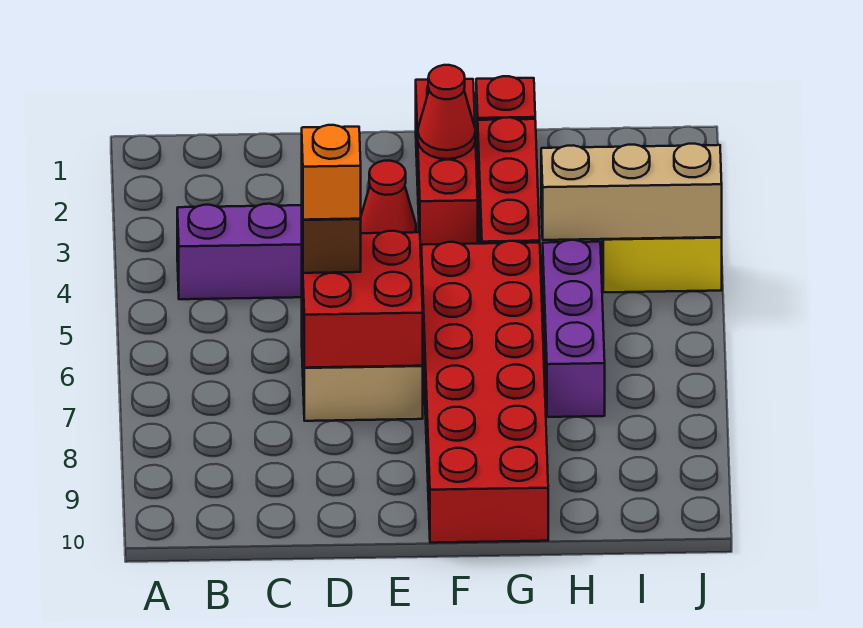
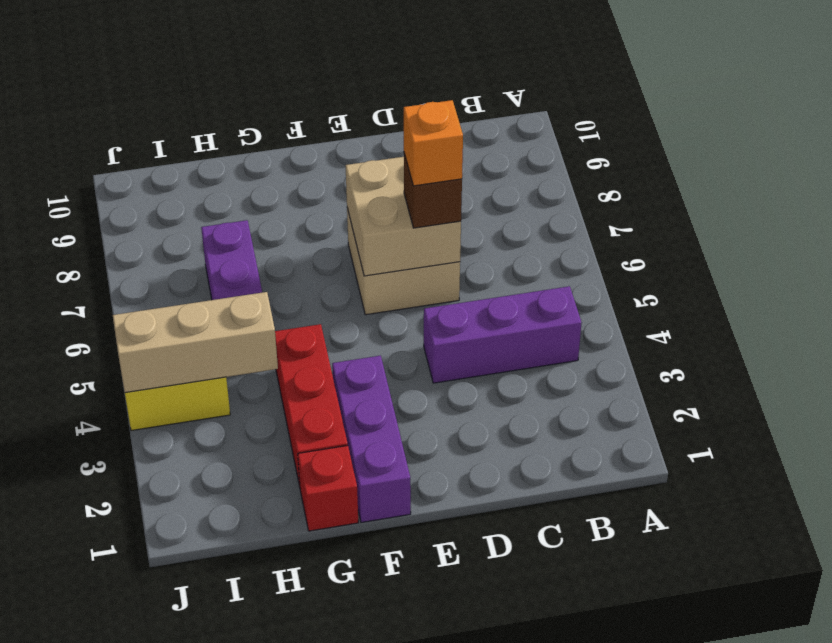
red brick D6:E7 level 2 -> tan brick D6:E7 level 2
red cone E3 level 1 -> none
red brick F1:F3 level 1 -> purple brick F1:F3 level 1
red cone F2 level 2 -> none
red brick F5:G10 level 1 -> none

